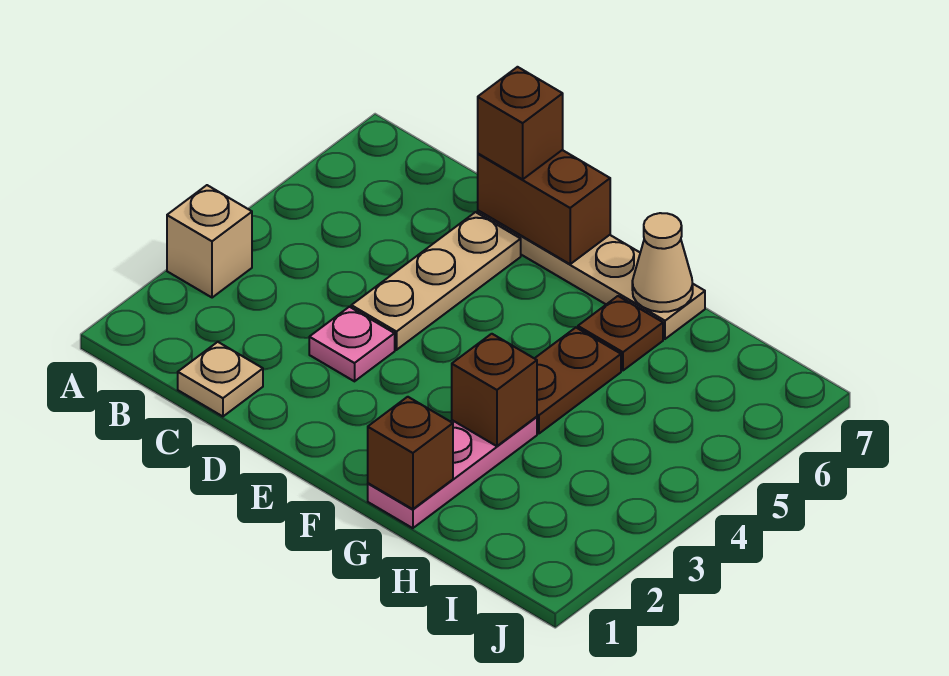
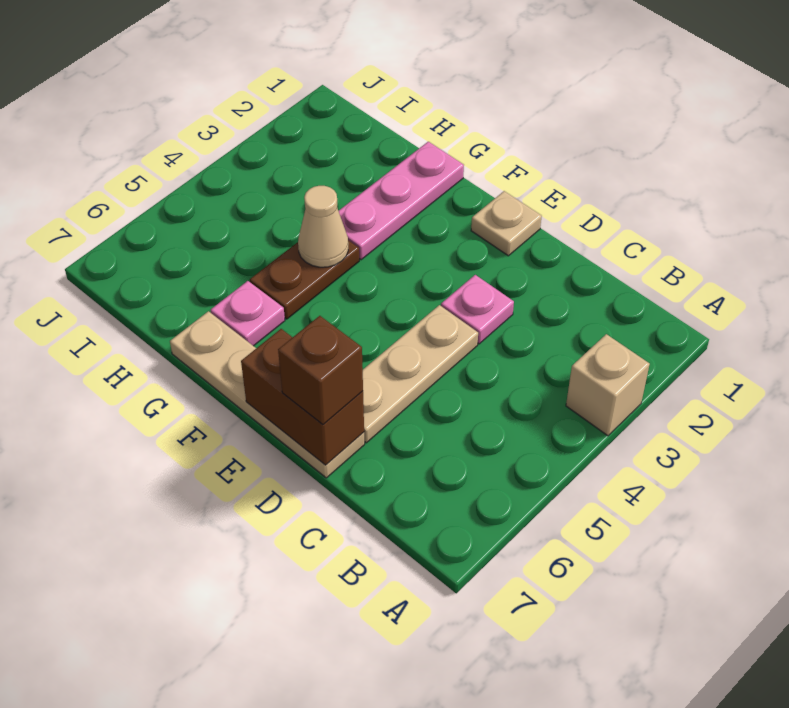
tan plate C1 level 1 -> tan plate E1 level 1
brown brick G1 level 2 -> none
brown brick G3 level 2 -> none
brown plate G6 level 1 -> pink plate G6 level 1
tan cone G7 level 2 -> tan cone G4 level 2

